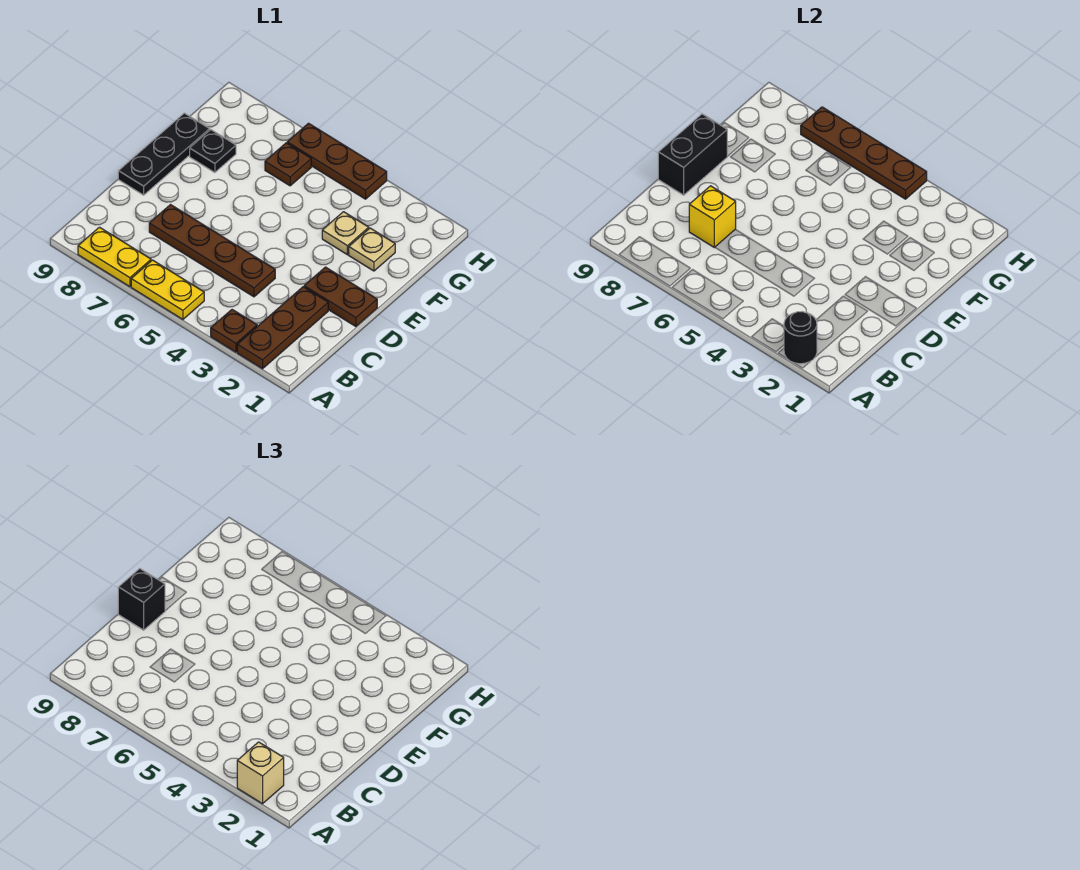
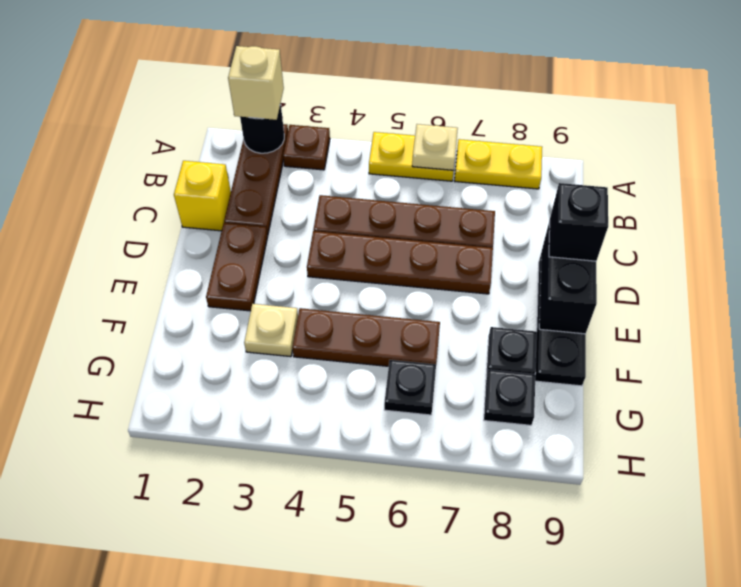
yellow brick C7 level 2 -> yellow brick C1 level 1
brown plate D1:D2 level 1 -> brown plate D2:E2 level 1
tan plate F2 level 1 -> tan plate A6 level 2
brown plate G6 level 1 -> black plate G6 level 1
none -> black plate G8 level 1
brown plate H4:H6 level 1 -> brown plate F4:F6 level 1
brown plate H4:H7 level 2 -> brown plate D4:D7 level 1

